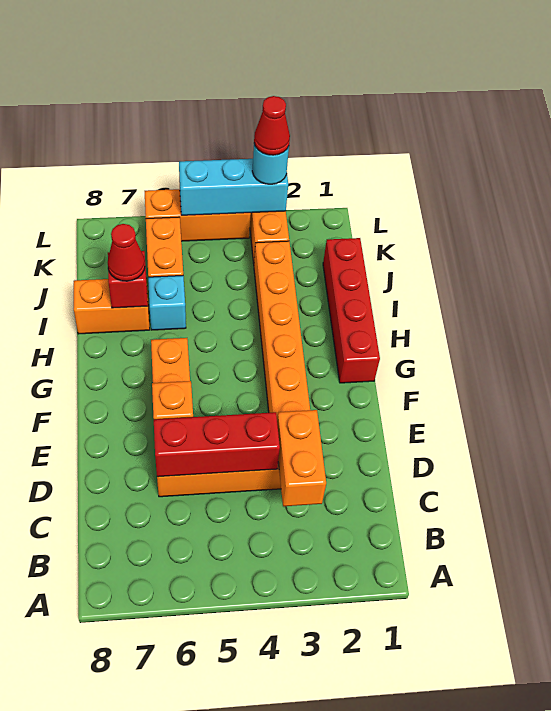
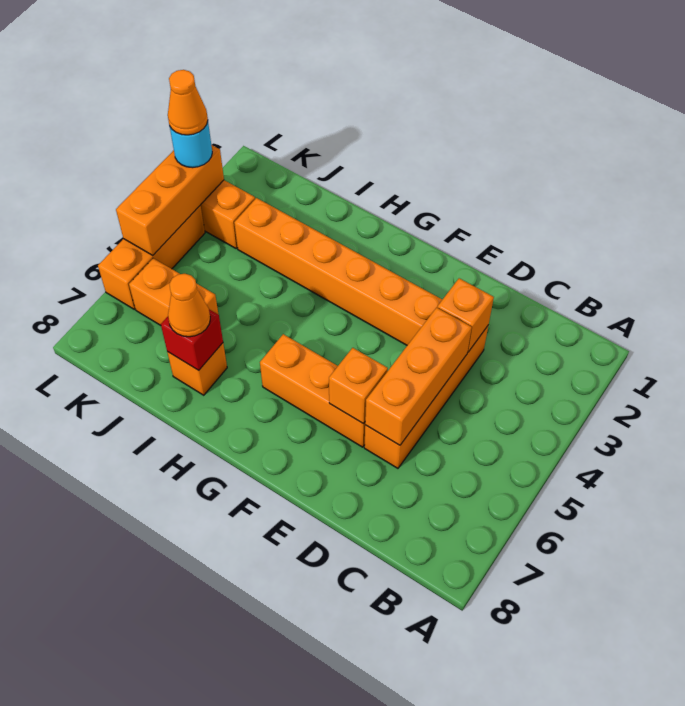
orange brick C3:D3 level 2 -> orange brick D3 level 2
red brick D4:D6 level 2 -> orange brick D4:D6 level 2
red brick G1:J1 level 1 -> none
cyan brick I6 level 1 -> none
orange brick I7:I8 level 1 -> orange brick I7 level 1
red cone I7 level 3 -> orange cone I7 level 3
cyan brick L3:L5 level 2 -> orange brick L3:L5 level 2
red cone L3 level 4 -> orange cone L3 level 4

